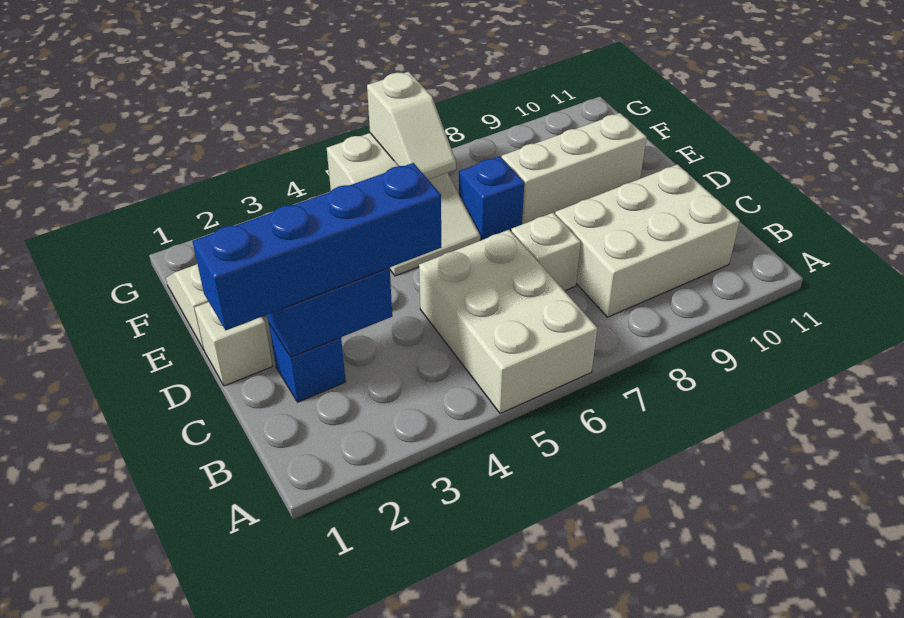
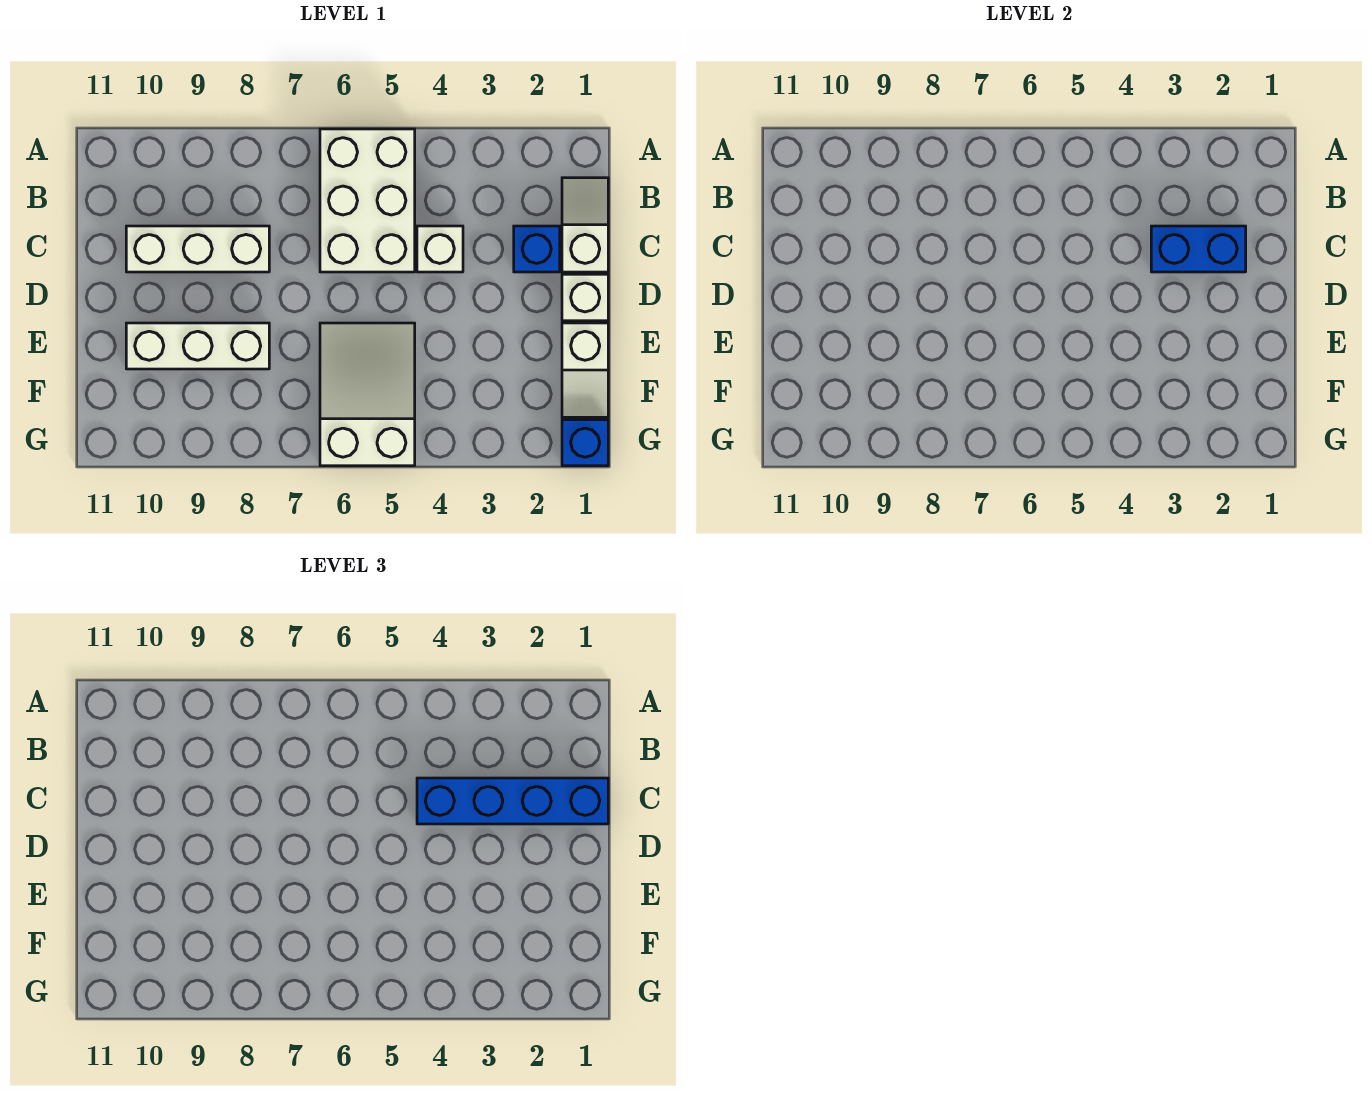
white brick B8:C10 level 1 -> white brick C8:C10 level 1
white brick C7 level 1 -> white brick C4 level 1
blue brick E7 level 1 -> blue brick G1 level 1
white slope F6:G6 level 2 top G -> white slope B1:C1 level 1 top C

